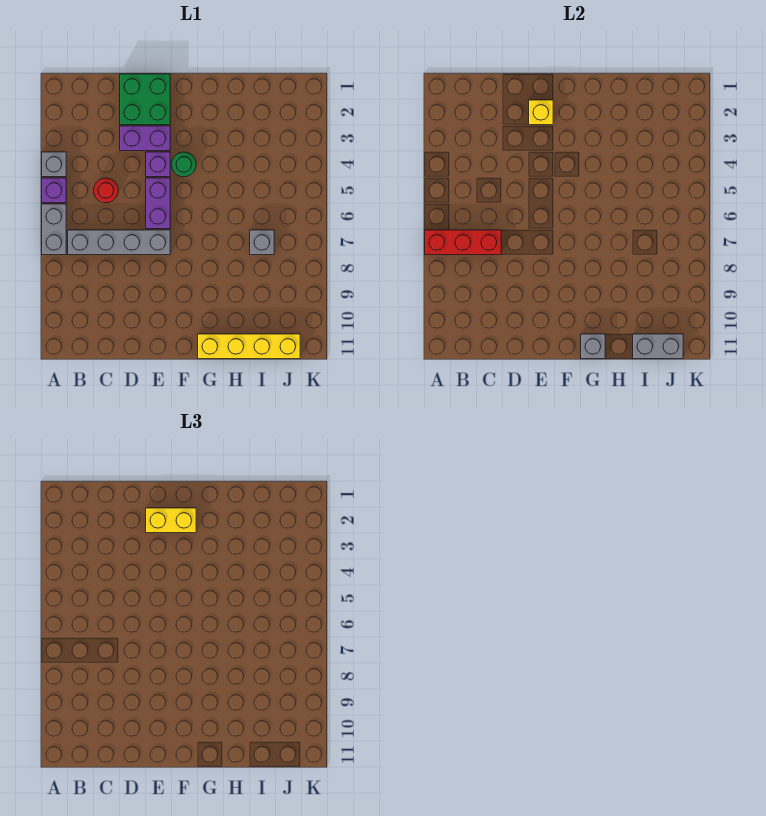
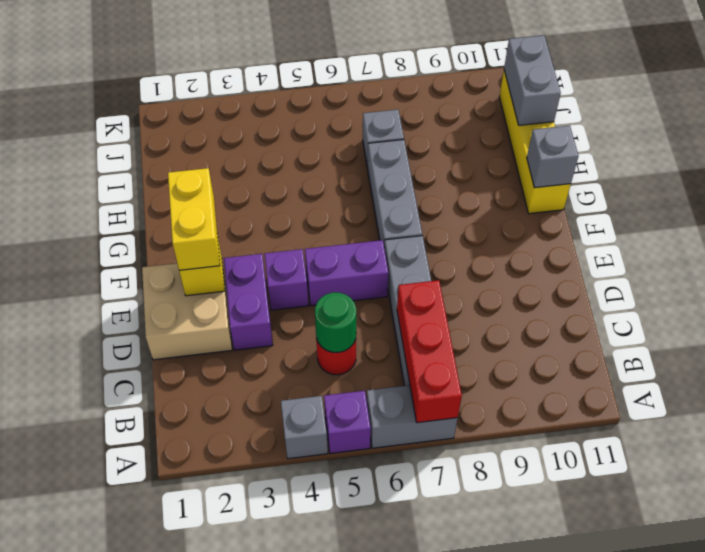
green brick D1:E2 level 1 -> tan brick D1:E2 level 1
green round brick F4 level 1 -> green round brick C5 level 2
none -> grey brick F7:H7 level 1

